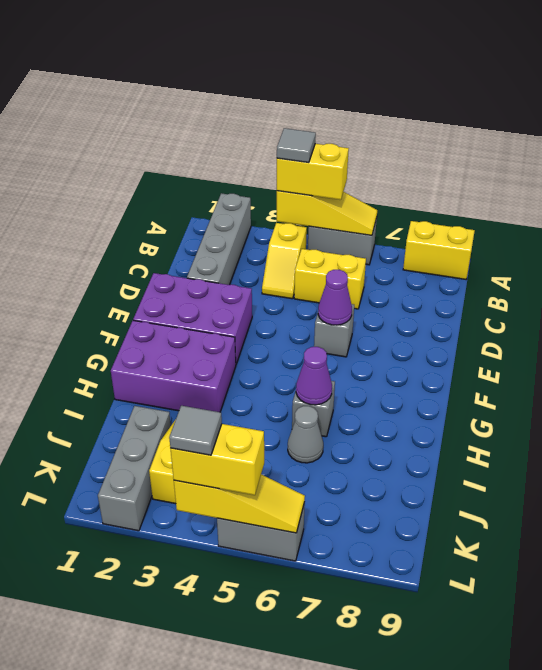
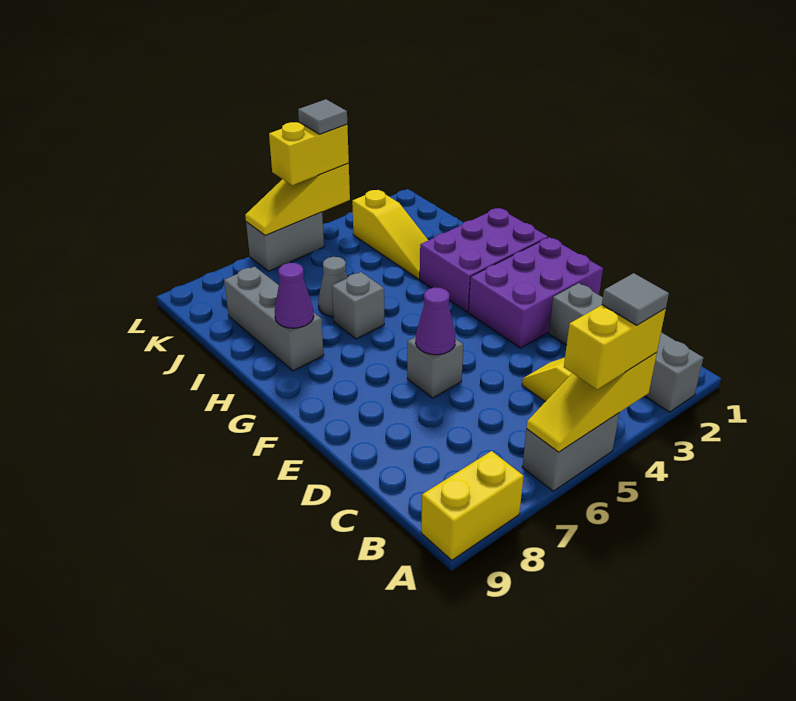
yellow brick C5:C6 level 1 -> none
purple cone H6 level 2 -> purple cone H8 level 2
grey brick J2:L2 level 1 -> grey brick H8:J8 level 1

